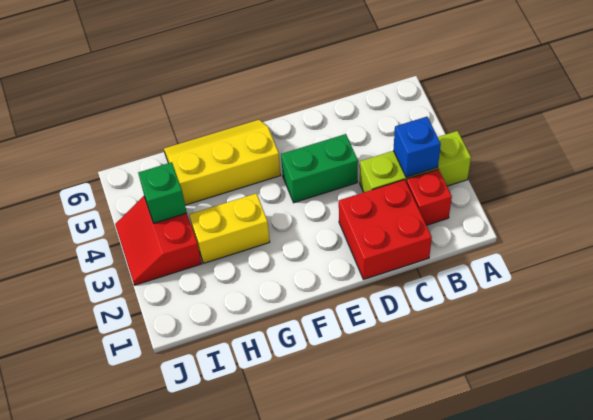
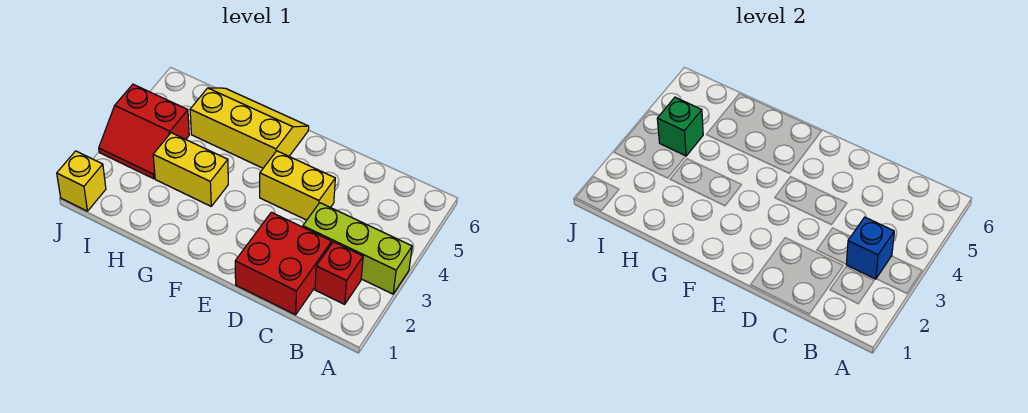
green brick D4:E4 level 1 -> yellow brick D4:E4 level 1
red slope I3:J4 level 1 top I -> red slope I3:J4 level 1 top 4
none -> yellow brick J1 level 1

